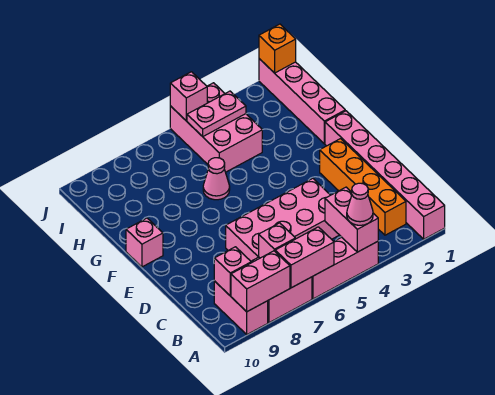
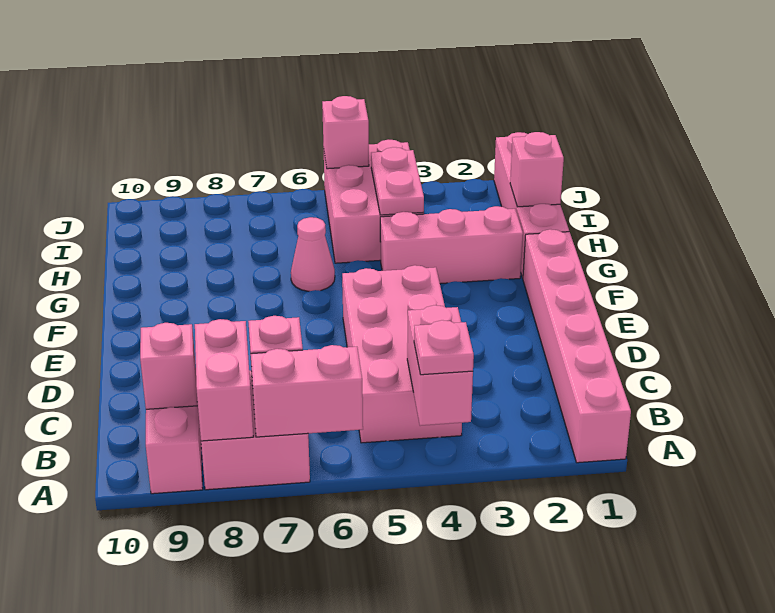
pink brick A4:A6 level 1 -> pink brick G2:G4 level 1
pink cone A4 level 3 -> pink plate A4 level 3
pink brick A8:A9 level 2 -> pink brick A8:B8 level 2
orange brick B2:E2 level 1 -> none
pink brick C4:D7 level 1 -> pink brick B4:E5 level 1
pink brick F10 level 1 -> pink brick H1 level 2
pink plate I4:I5 level 2 -> pink plate H4:I4 level 2
orange brick J1 level 2 -> none

